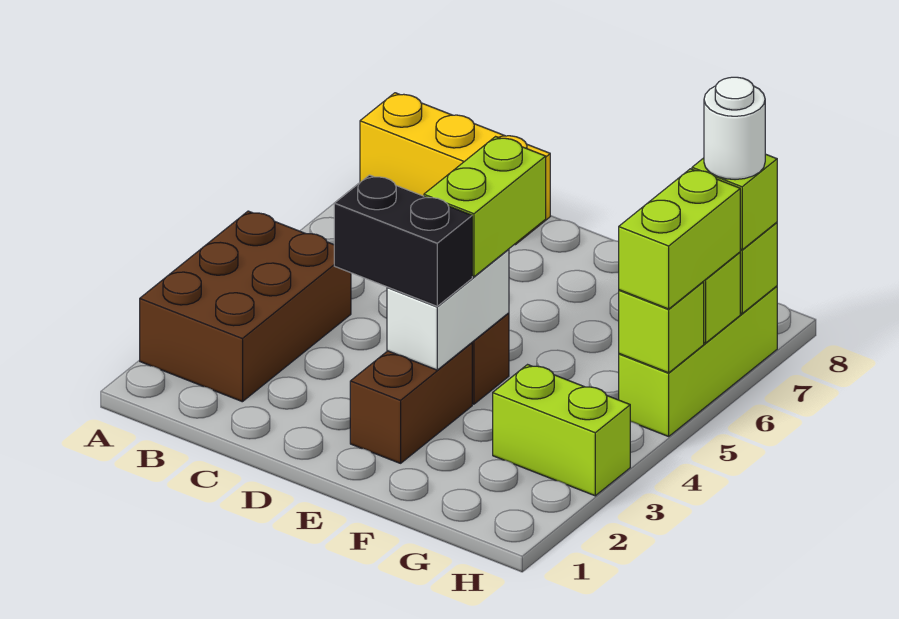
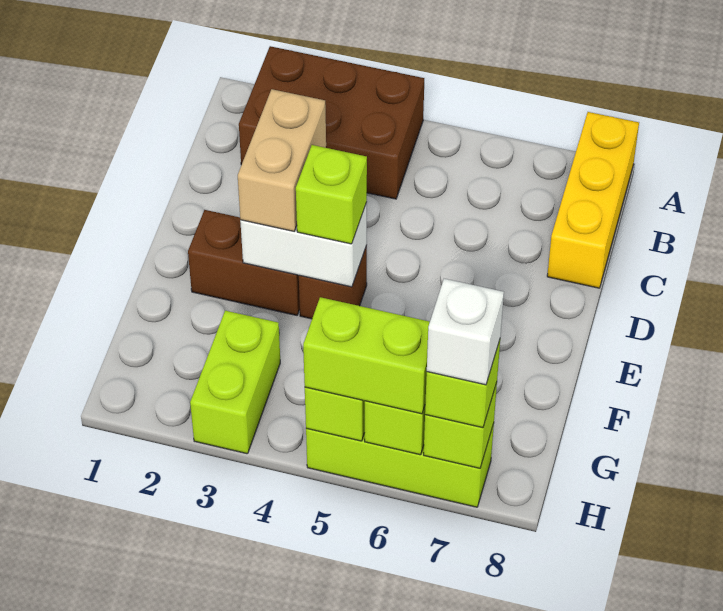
black brick D3:E3 level 3 -> tan brick D3:E3 level 3
lime brick E4:E5 level 3 -> lime brick E4 level 3
white round brick H7 level 4 -> white brick H7 level 4

